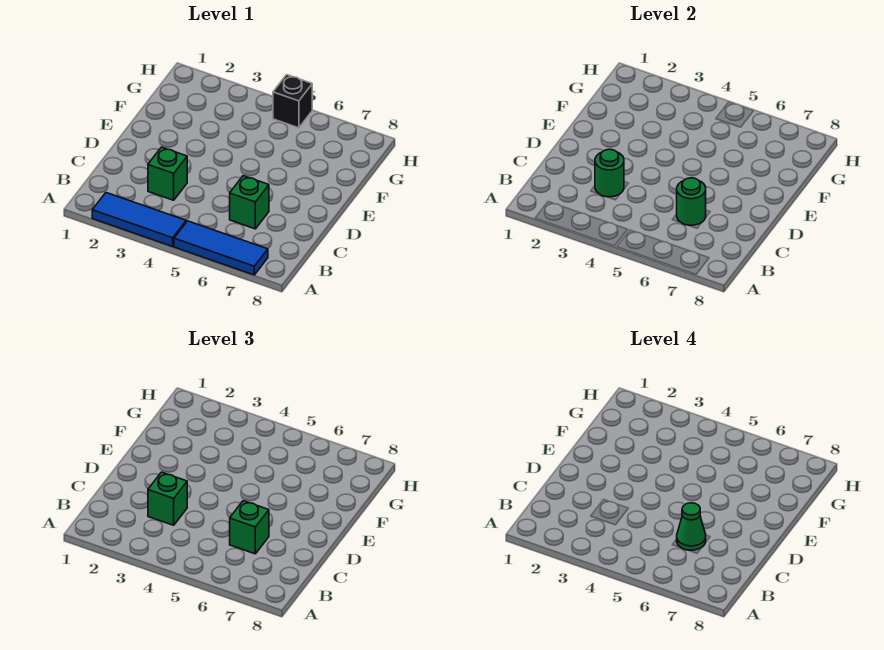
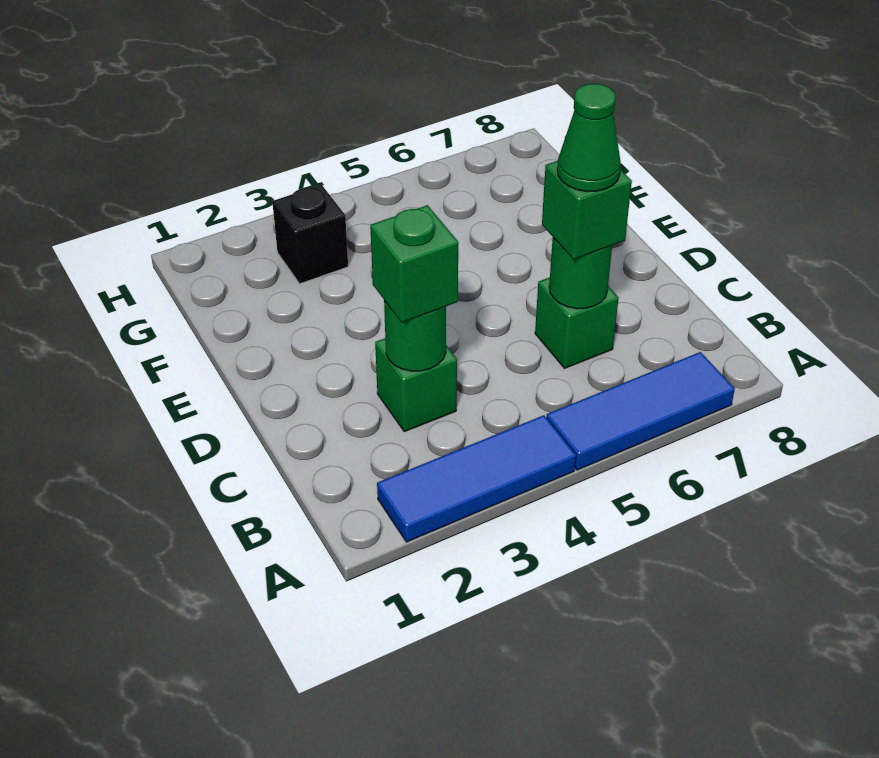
black brick H5 level 1 -> black brick G3 level 1

